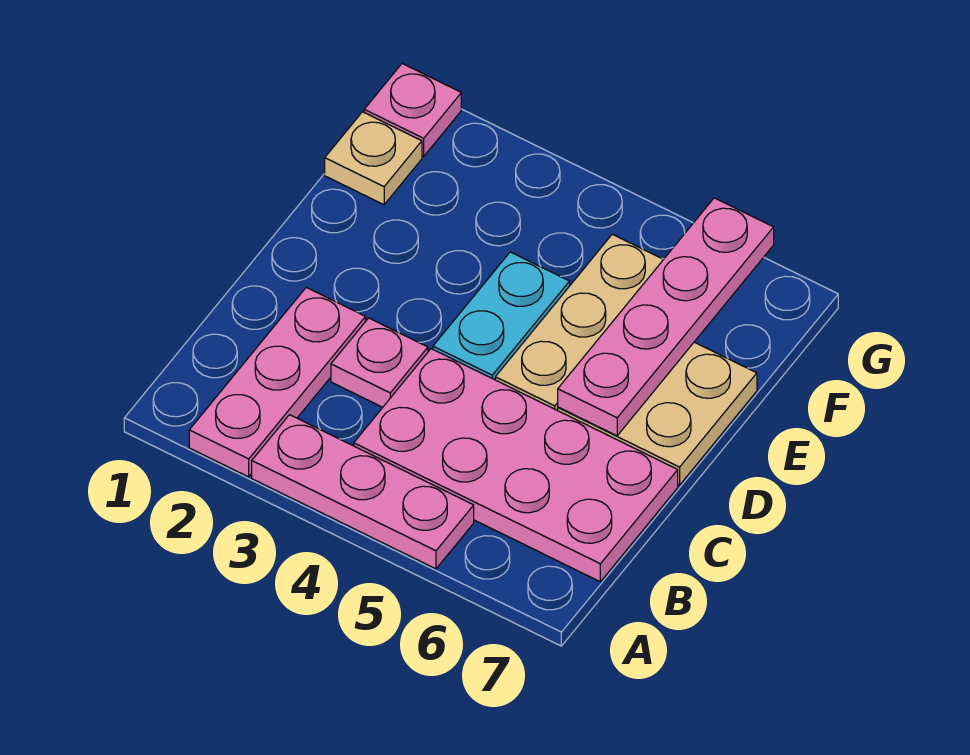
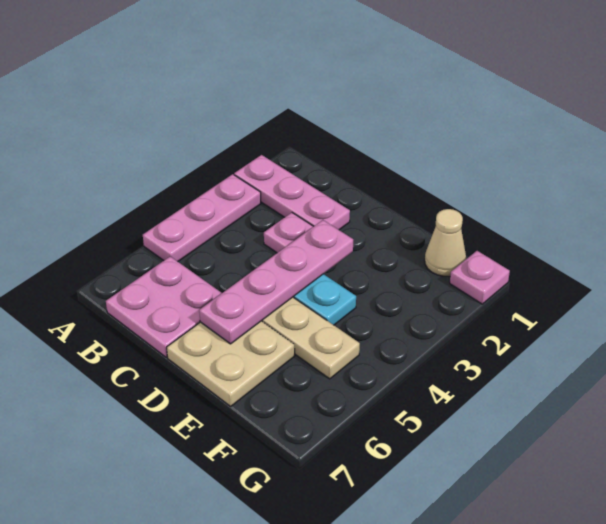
pink plate B4:C7 level 1 -> pink plate B6:C7 level 1
pink plate D6:G6 level 2 -> pink plate D3:D6 level 2
tan plate F1 level 1 -> tan cone F1 level 1

